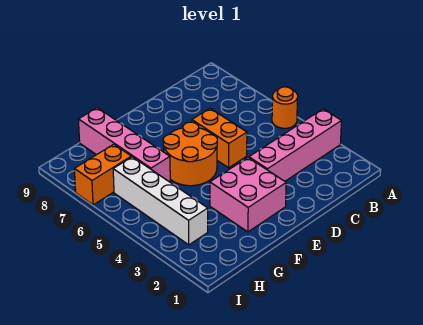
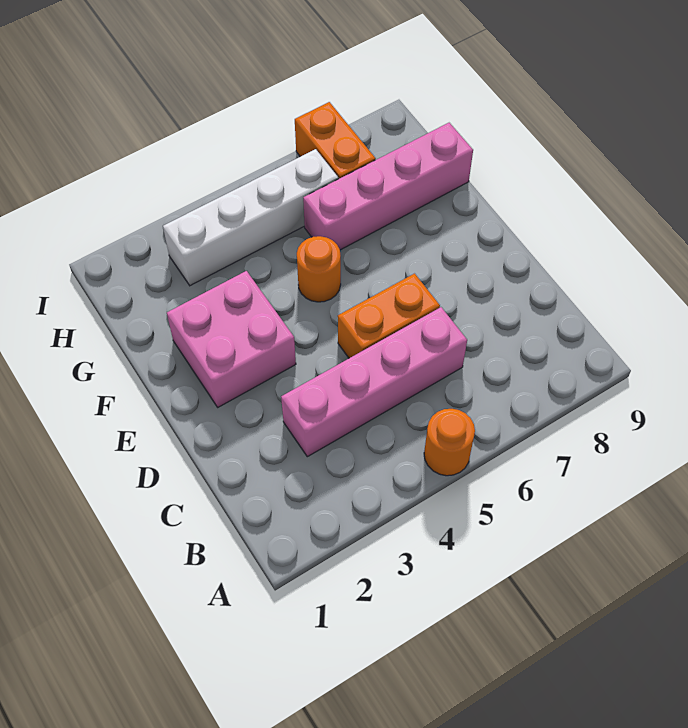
pink brick A3:D3 level 1 -> pink brick C3:C6 level 1
orange round brick E5:F6 level 1 -> orange round brick F5 level 1

